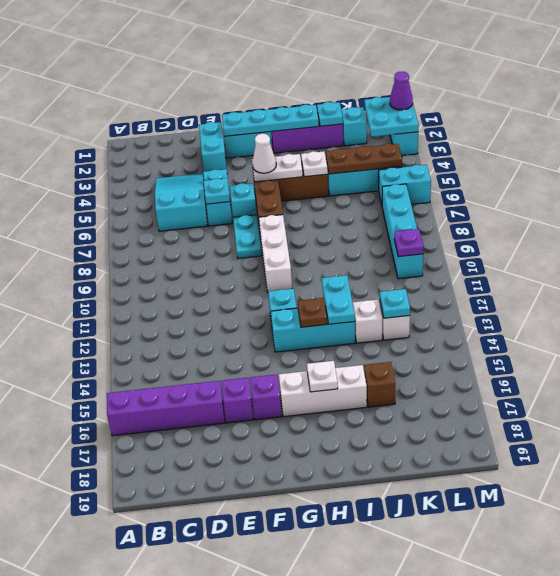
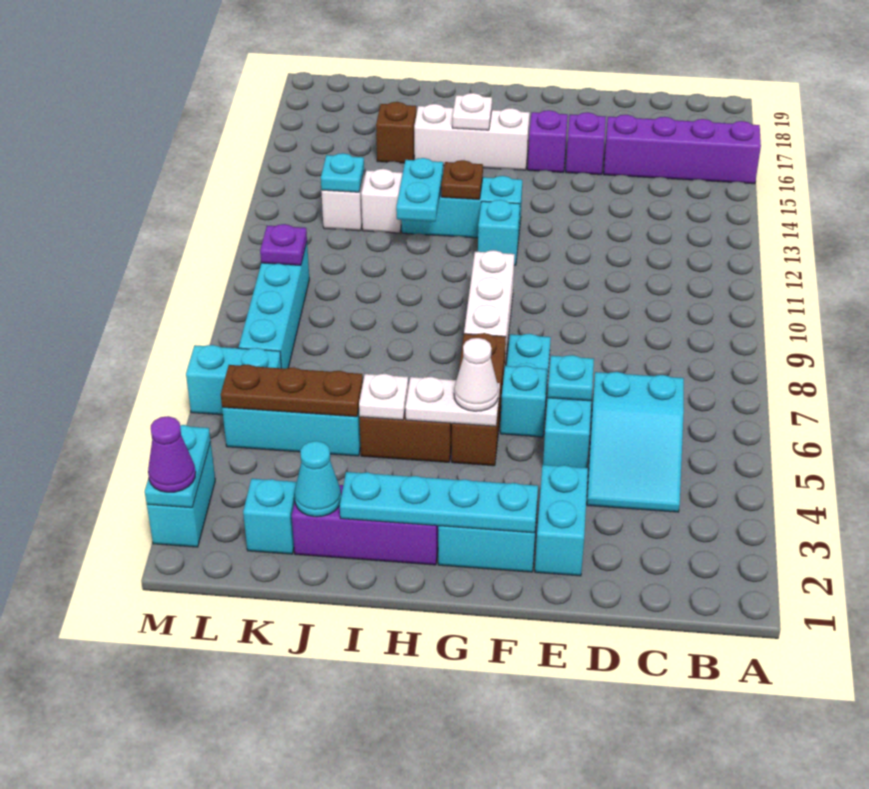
cyan plate J2 level 2 -> cyan cone J2 level 2
cyan plate L2:M3 level 2 -> cyan plate M2:M3 level 2

